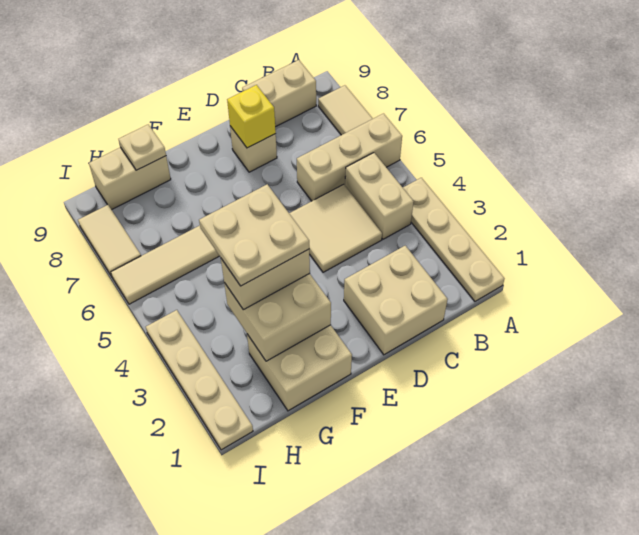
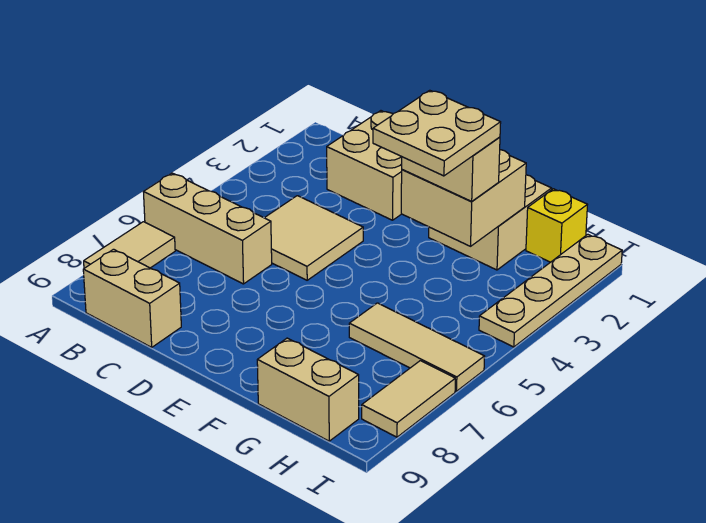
tan plate A1:A4 level 1 -> none
tan brick B4:B5 level 1 -> none
tan brick D8 level 1 -> none
yellow brick D8 level 2 -> yellow brick H1 level 1
tan plate G9 level 2 -> none

